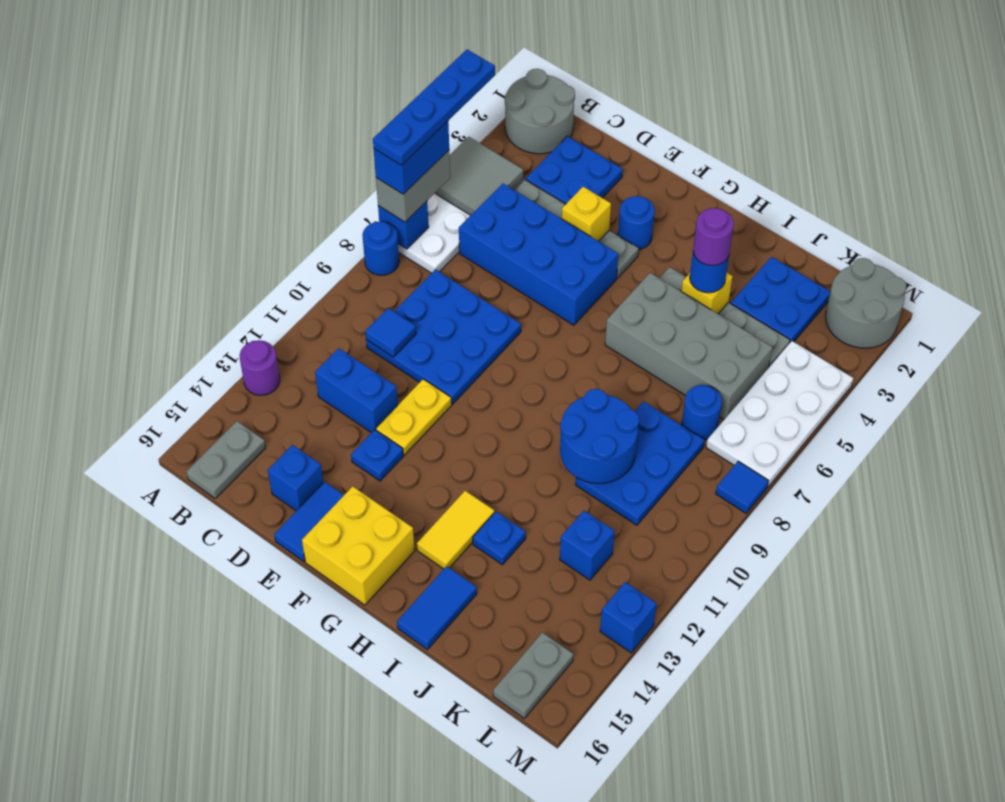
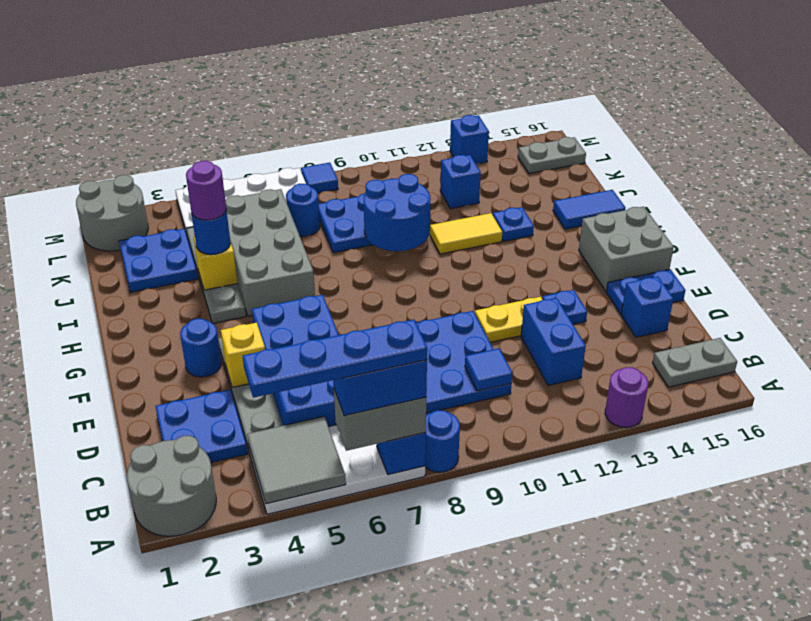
blue tile E15:E16 level 1 -> blue plate E15:E16 level 1
yellow brick F15:G16 level 1 -> grey brick F15:G16 level 1
yellow tile H13:H14 level 1 -> yellow tile I11:I12 level 1

